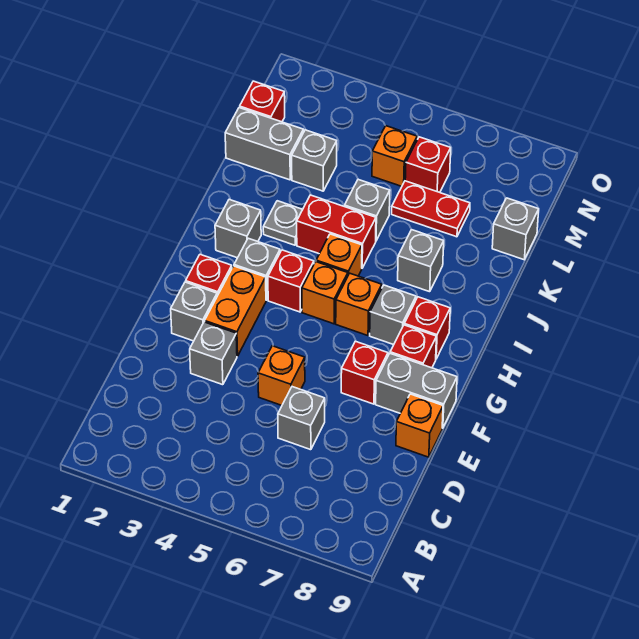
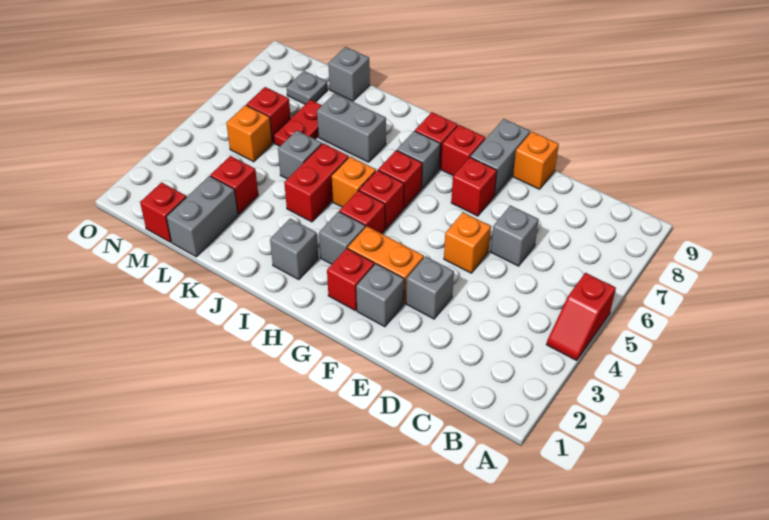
none -> red slope A4:A5 level 1 top 5
orange brick H5 level 1 -> red brick H5 level 1
orange brick H6 level 1 -> red brick H6 level 1
grey plate J3 level 1 -> grey plate M8 level 1
grey brick J7 level 1 -> grey brick J7:K7 level 1
grey brick L3 level 1 -> red brick L3 level 1

